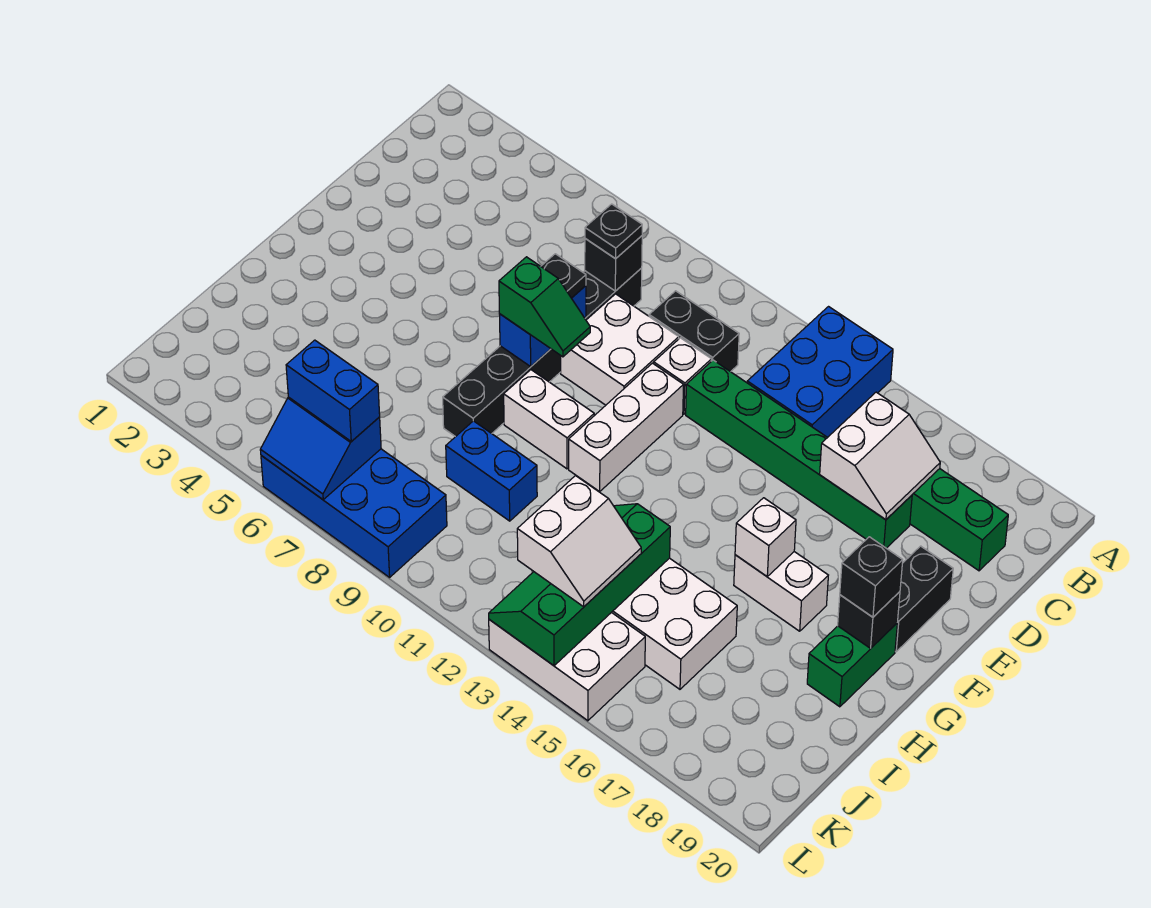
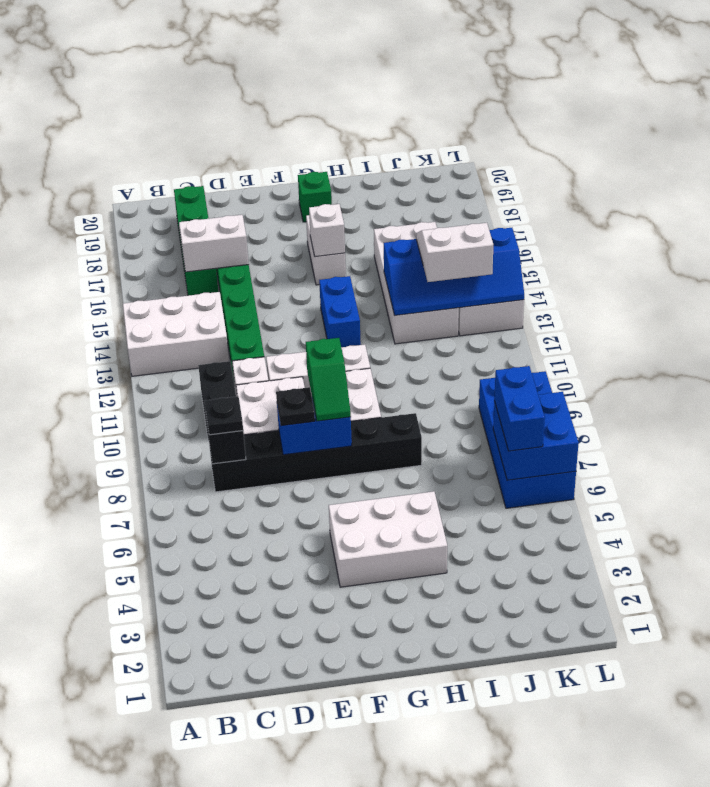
blue brick A13:C14 level 1 -> white brick A13:C14 level 1
black brick E19:F19 level 1 -> none
none -> white brick F4:H5 level 1
green slope F8:F9 level 3 top 8 -> green slope F8:F9 level 3 top 9
green brick G19:H19 level 1 -> green brick G19 level 1
black brick G19 level 2 -> none
black brick G19 level 3 -> none
blue brick I9:I10 level 1 -> blue brick G13:G14 level 1
green slope I13:L14 level 2 top 14 -> blue slope I13:L14 level 2 top 14
blue slope K6:L7 level 2 top K -> blue brick K6:L7 level 2

